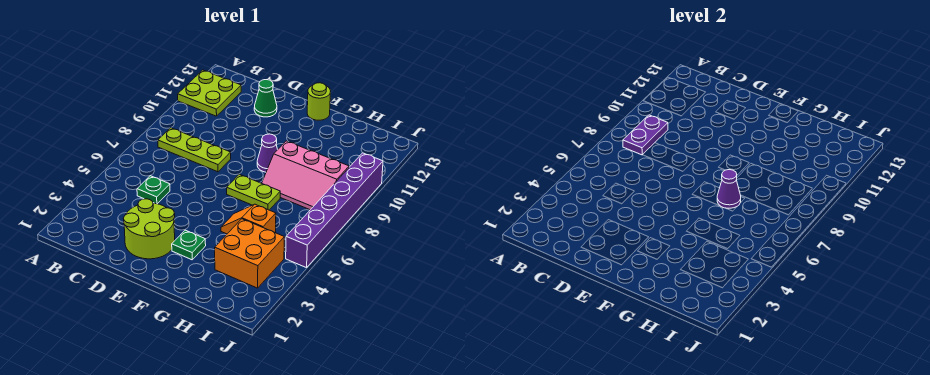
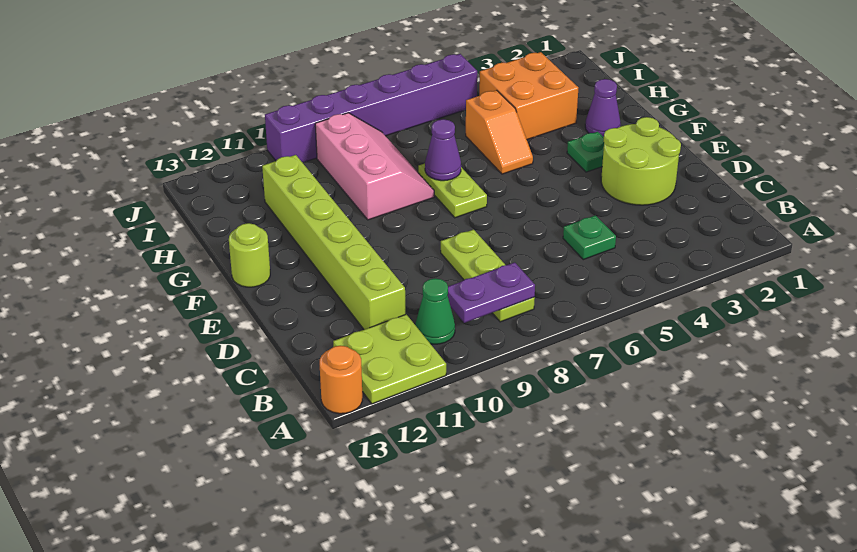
none -> orange round brick A13 level 1
none -> lime brick C11:H11 level 1
green cone D12 level 1 -> green cone B10 level 1
purple cone F9 level 1 -> purple cone G2 level 1

